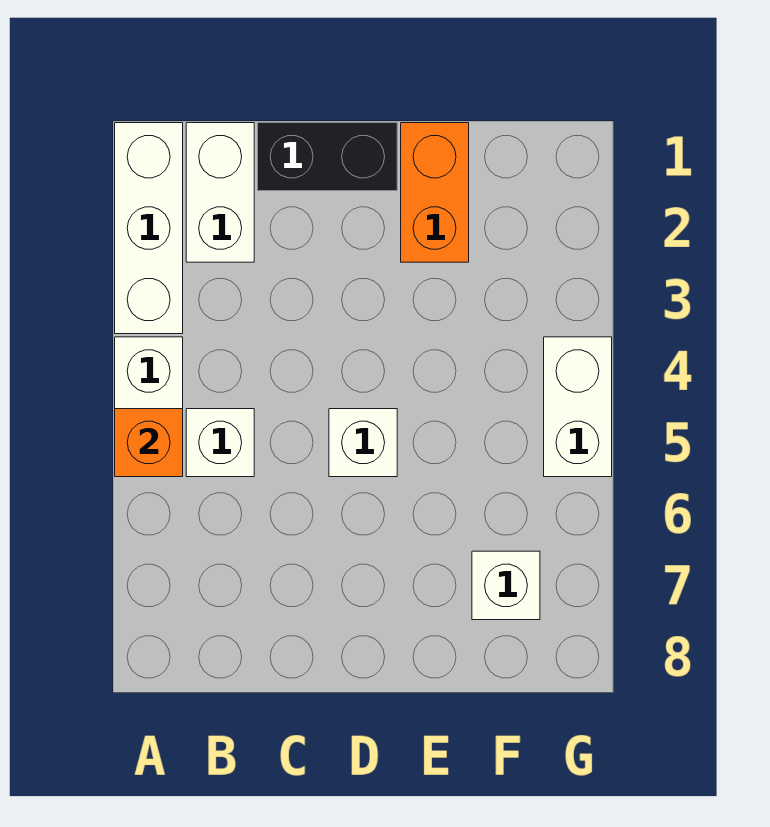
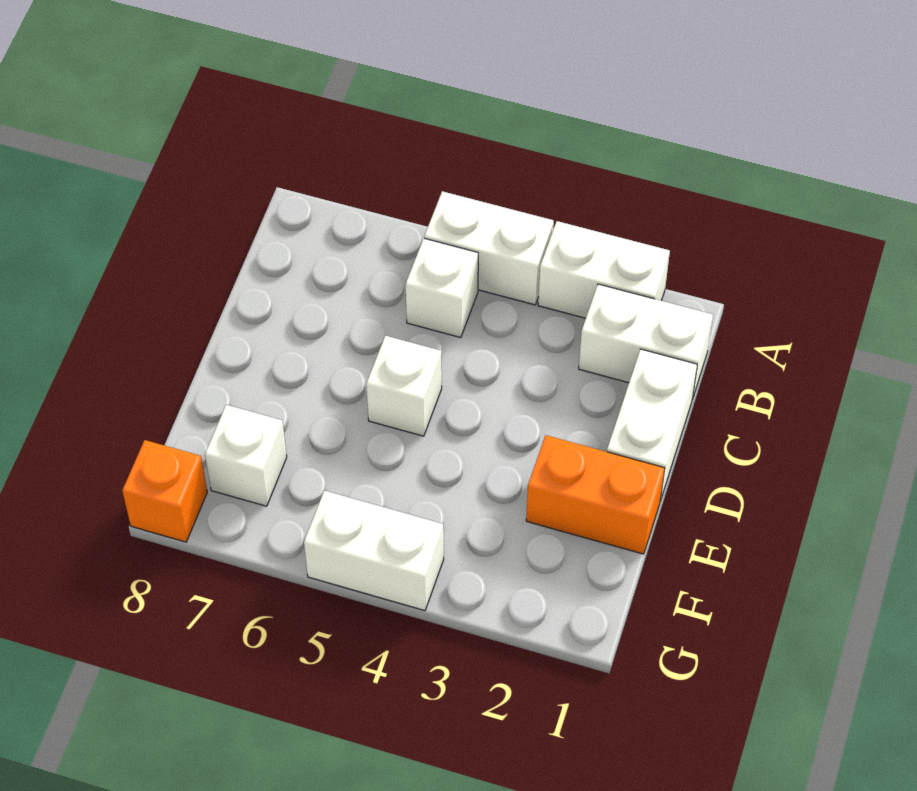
white brick A1:A3 level 1 -> white brick A2:A3 level 1
orange brick A5 level 2 -> orange brick G8 level 1
black brick C1:D1 level 1 -> white brick C1:D1 level 1

